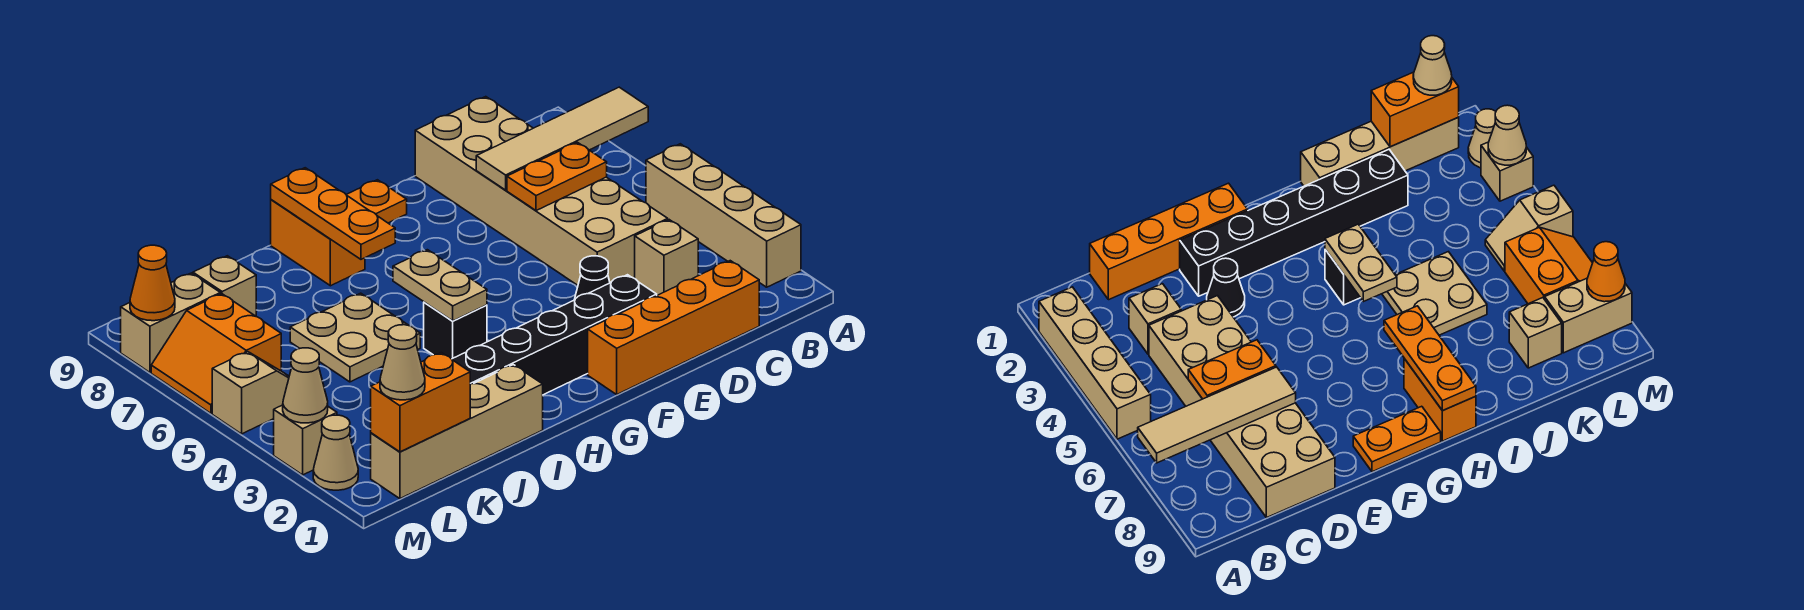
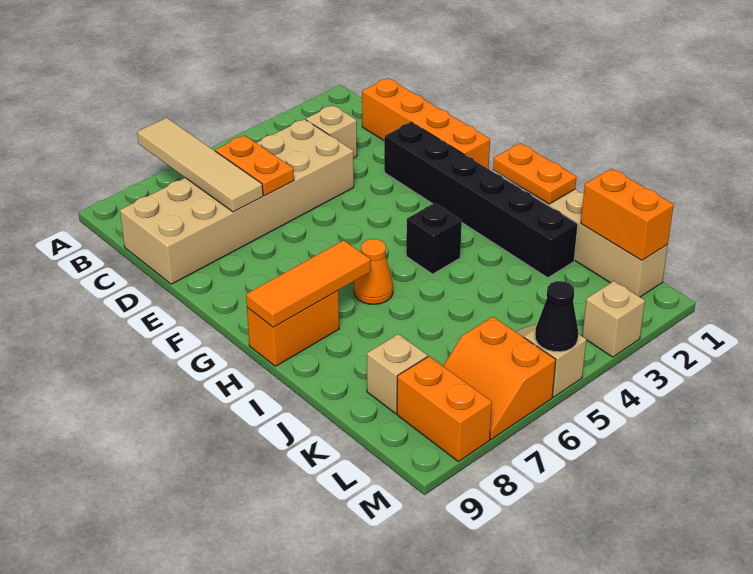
tan brick A2:A5 level 1 -> none
black cone E3 level 1 -> black cone M5 level 2
orange plate F9:G9 level 1 -> orange plate H1:I1 level 2
tan plate H4:H5 level 2 -> none
orange plate H7:H9 level 2 -> orange tile H7:H9 level 2
tan plate I5:J6 level 1 -> none
tan cone L1 level 3 -> none
orange slope L6:M7 level 1 top L -> orange slope L6:M7 level 1 top 6
tan brick L8:M8 level 1 -> orange brick L8:M8 level 1
tan cone M2 level 1 -> none
tan cone M3 level 2 -> none
orange cone M8 level 2 -> orange cone H6 level 1

